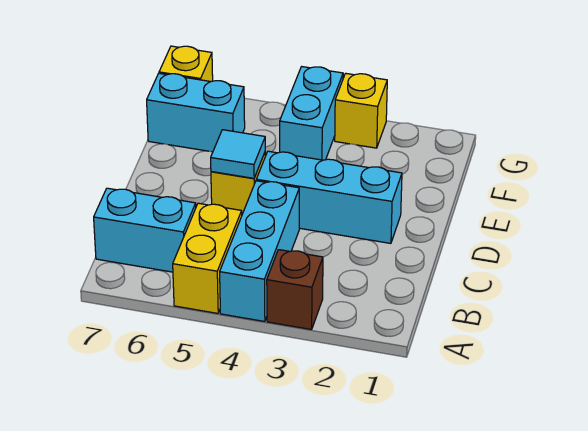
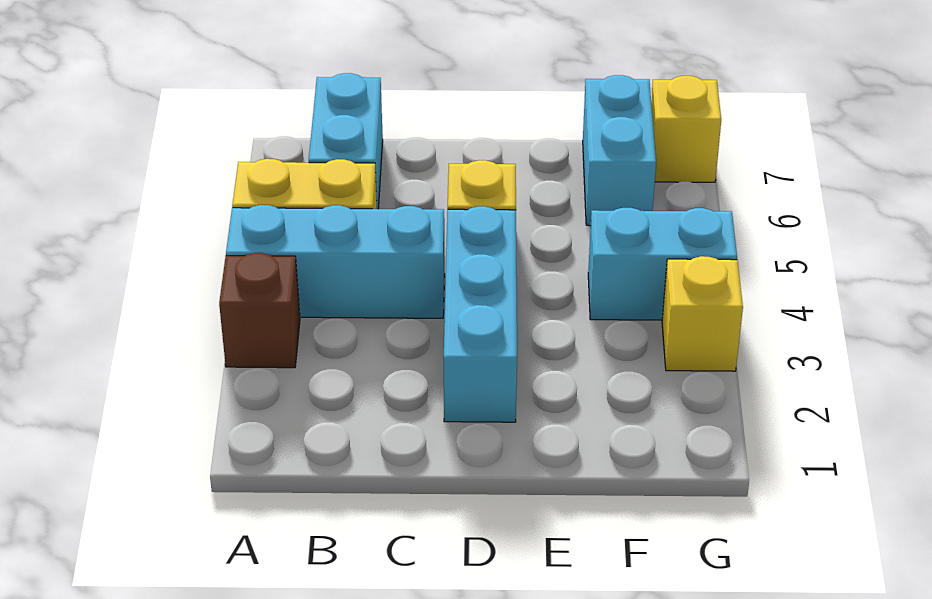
cyan tile D5 level 2 -> none

